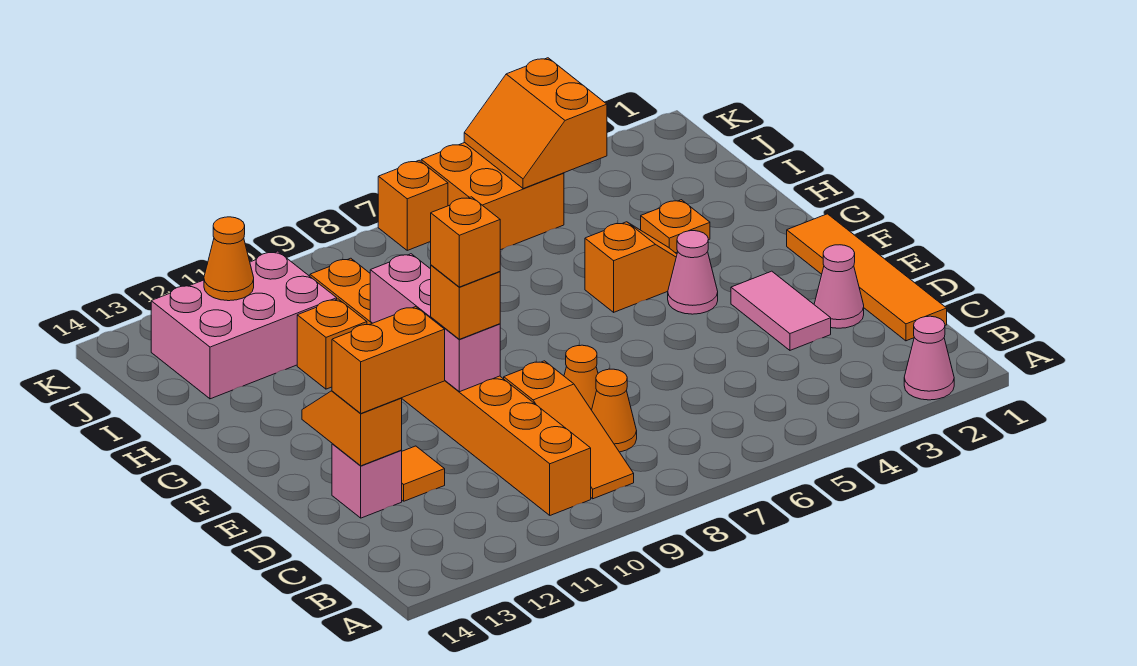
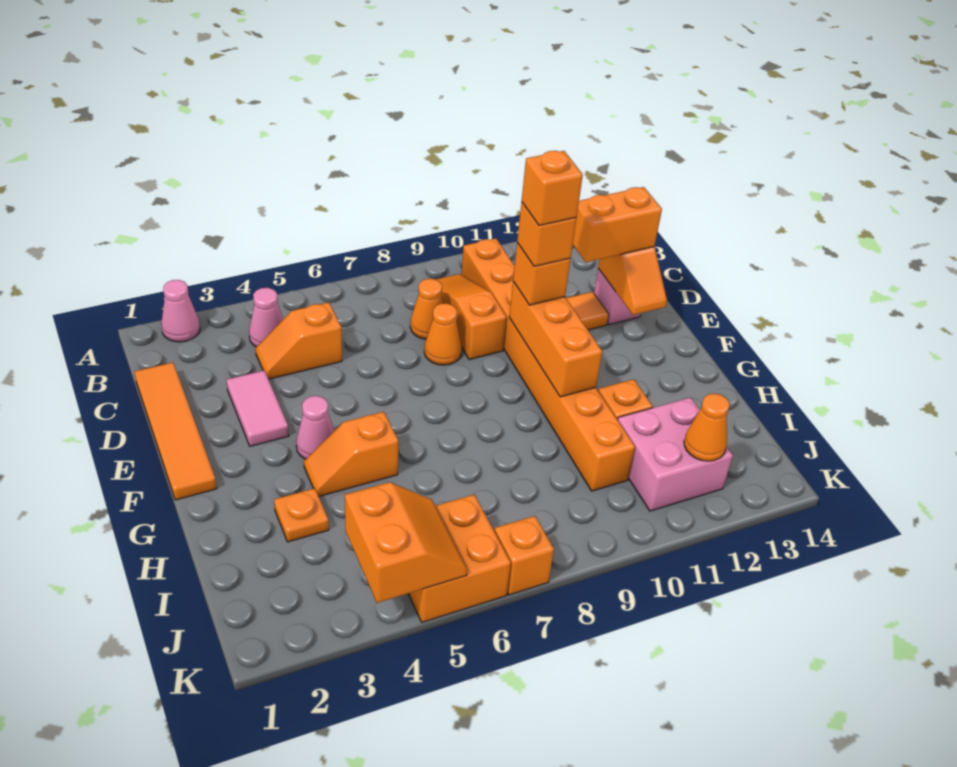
none -> orange slope C4:C5 level 1 top 5
pink cone D2 level 1 -> pink cone B4 level 1
pink brick E10:G10 level 2 -> orange brick E10:G10 level 2
none -> orange brick E10 level 5
pink brick I11:J13 level 1 -> pink brick I11:J12 level 1

